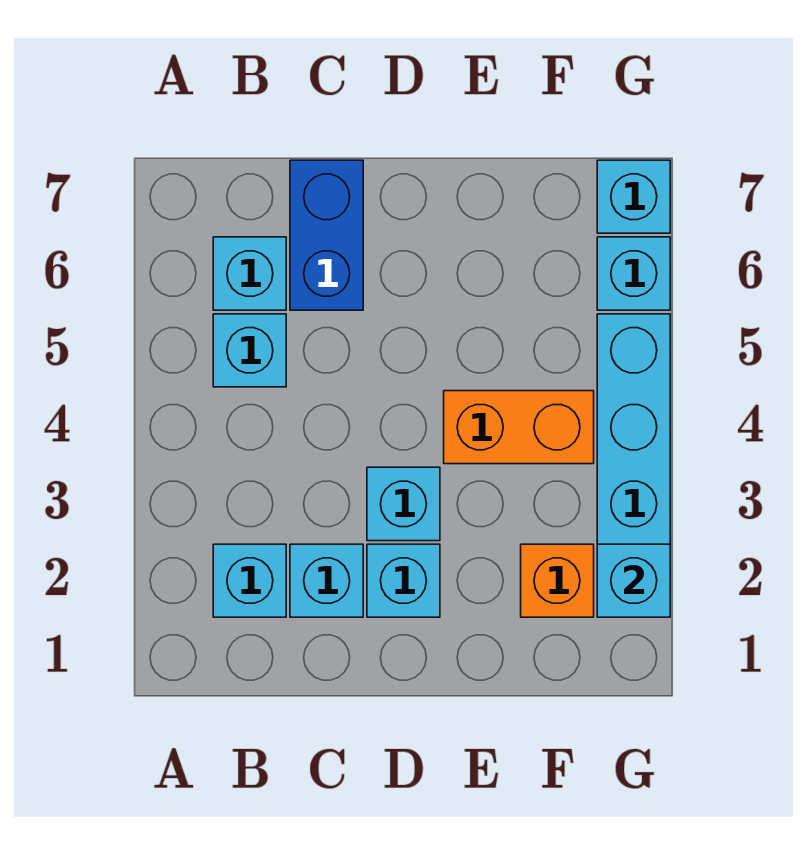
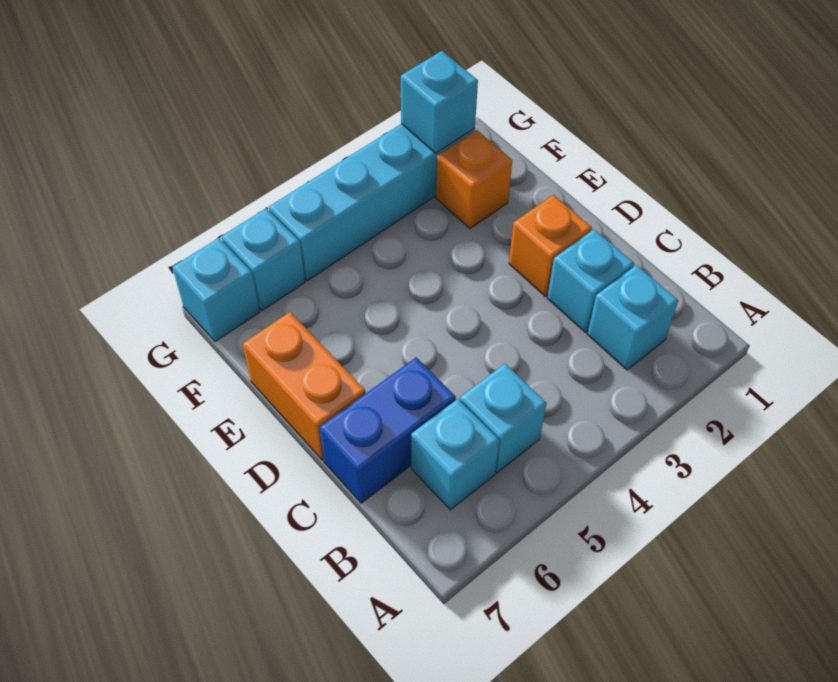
cyan brick D2 level 1 -> orange brick D2 level 1
cyan brick D3 level 1 -> none
orange brick E4:F4 level 1 -> orange brick D7:E7 level 1

